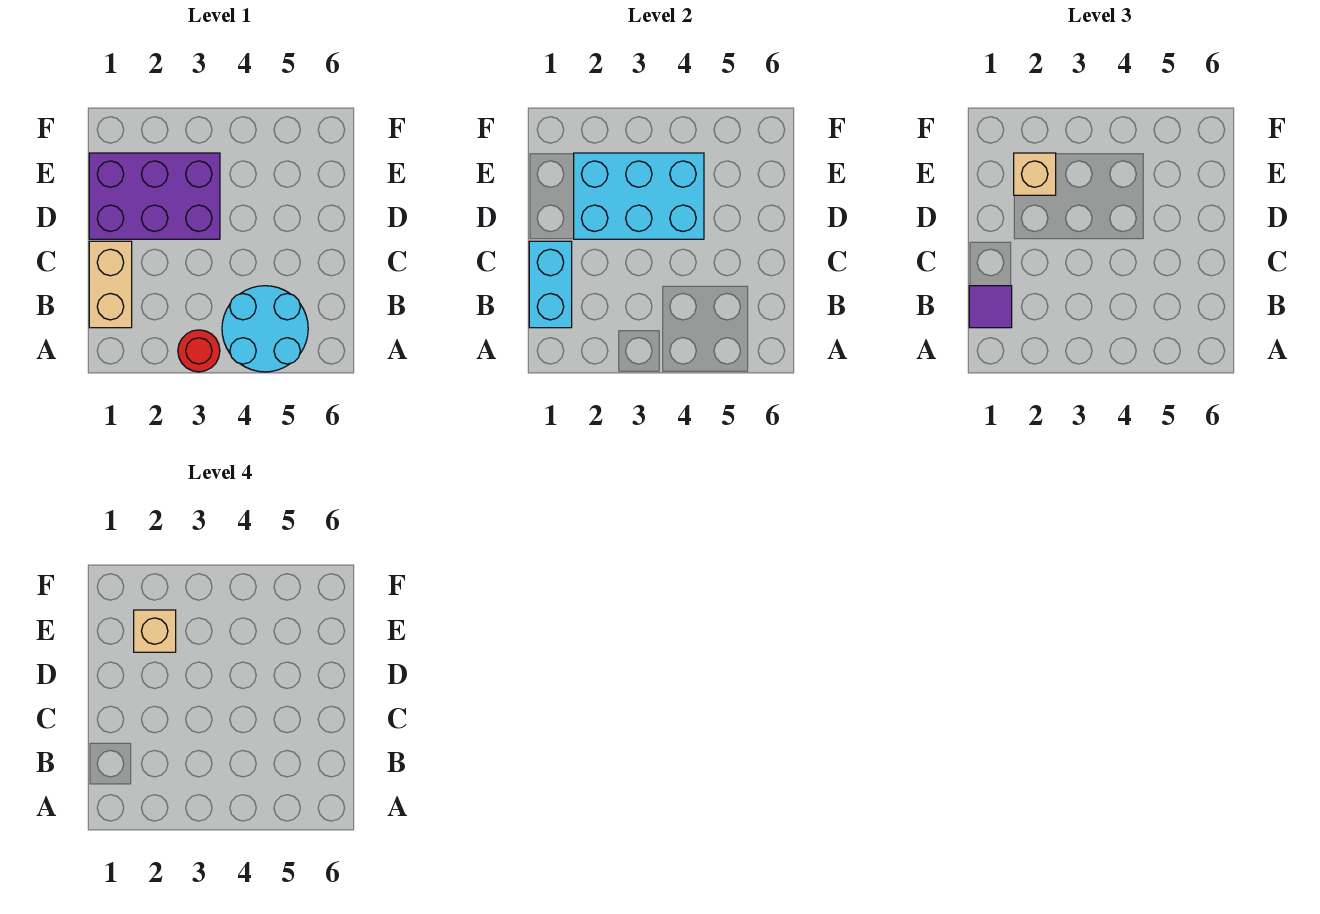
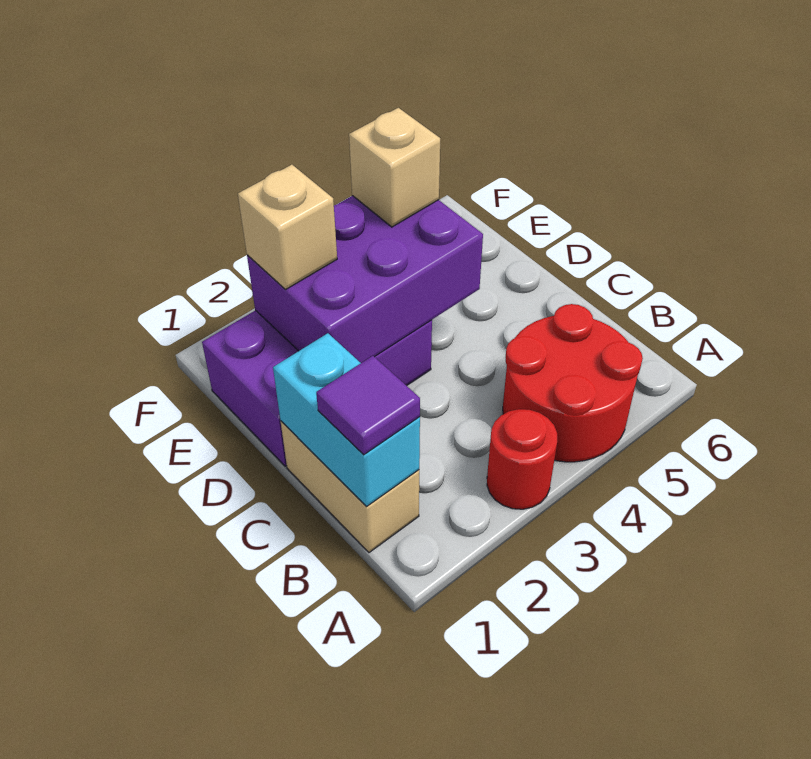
cyan round brick A4:B5 level 1 -> red round brick A4:B5 level 1
cyan brick D2:E4 level 2 -> purple brick D2:E4 level 2
tan brick E2 level 4 -> tan brick E4 level 3

